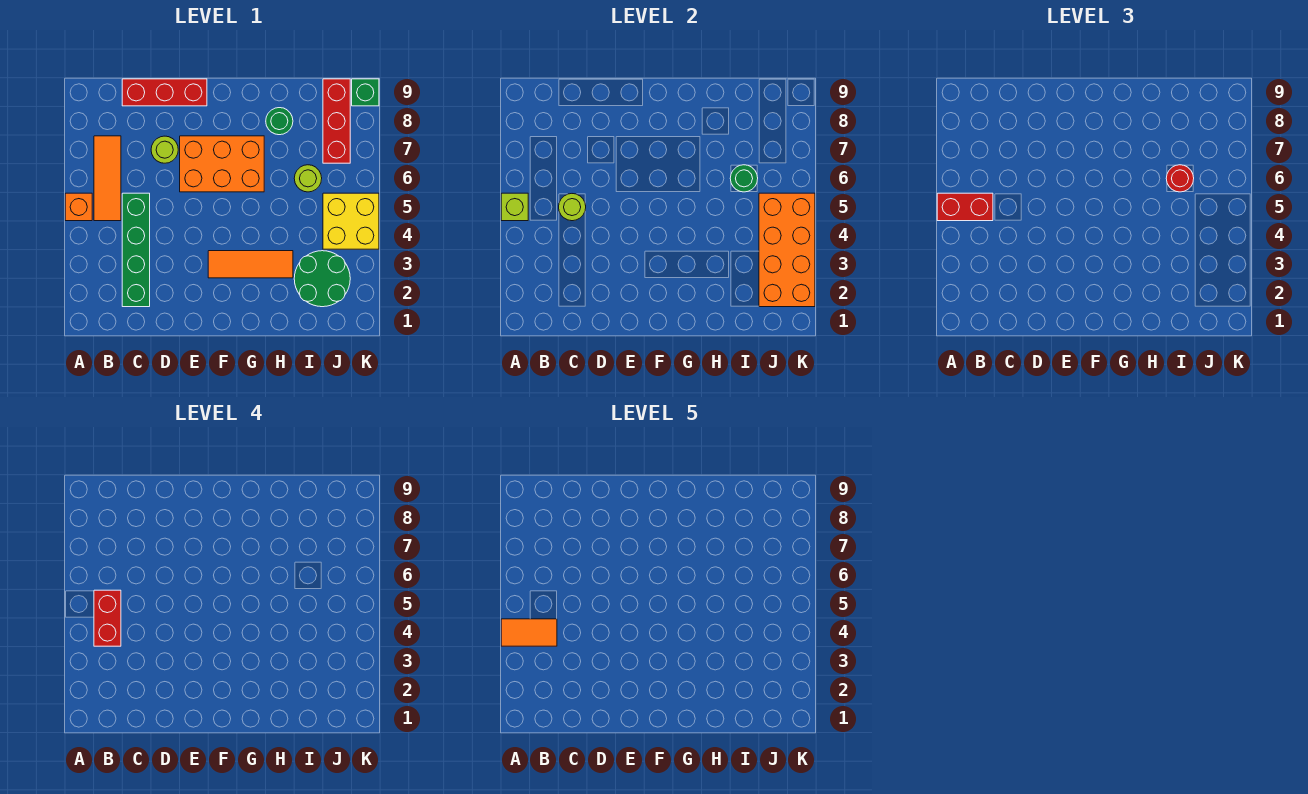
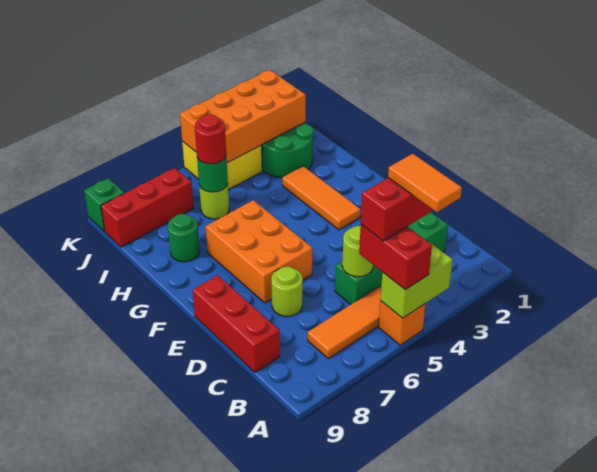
lime brick A5 level 2 -> lime brick A4:A5 level 2

